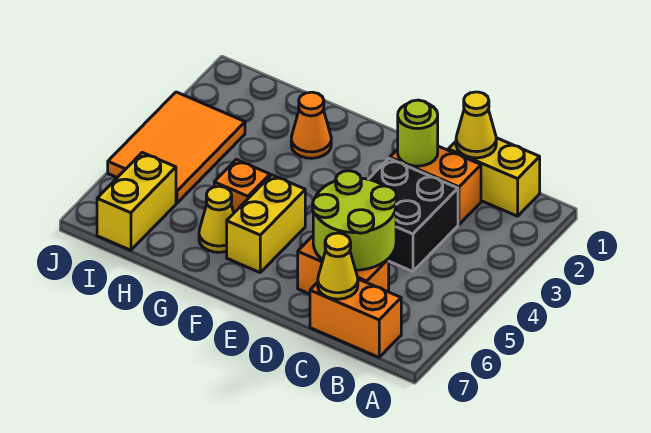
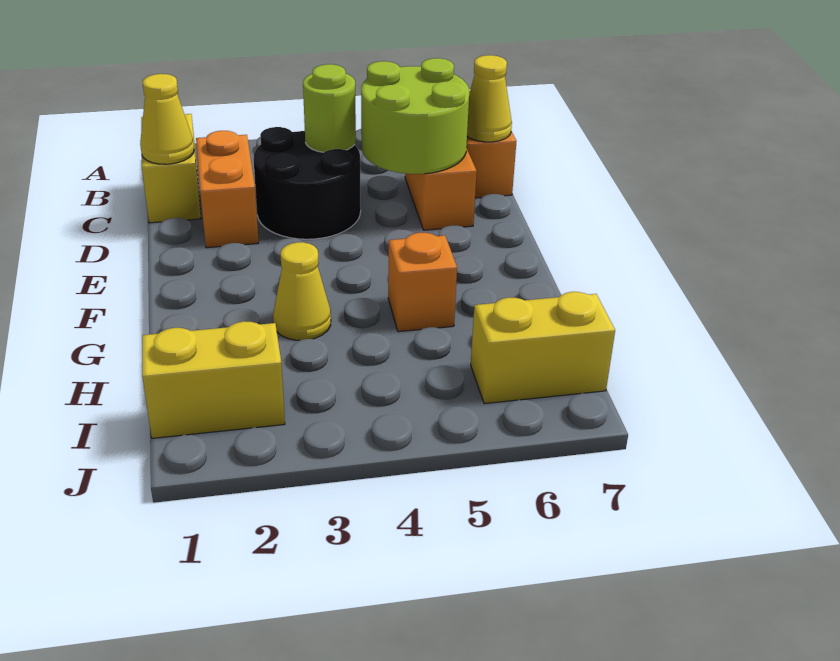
black brick C3:D4 level 1 -> black round brick C3:D4 level 1
lime round brick D2 level 2 -> lime round brick C4 level 2
yellow brick F5:F6 level 1 -> yellow brick I1:I2 level 1
orange cone G2 level 1 -> none
yellow cone G6 level 1 -> yellow cone G3 level 1
orange tile I3:J5 level 1 -> none

